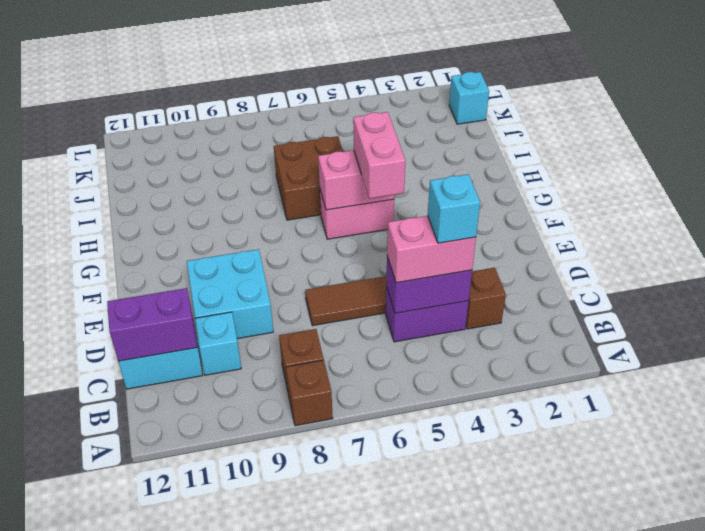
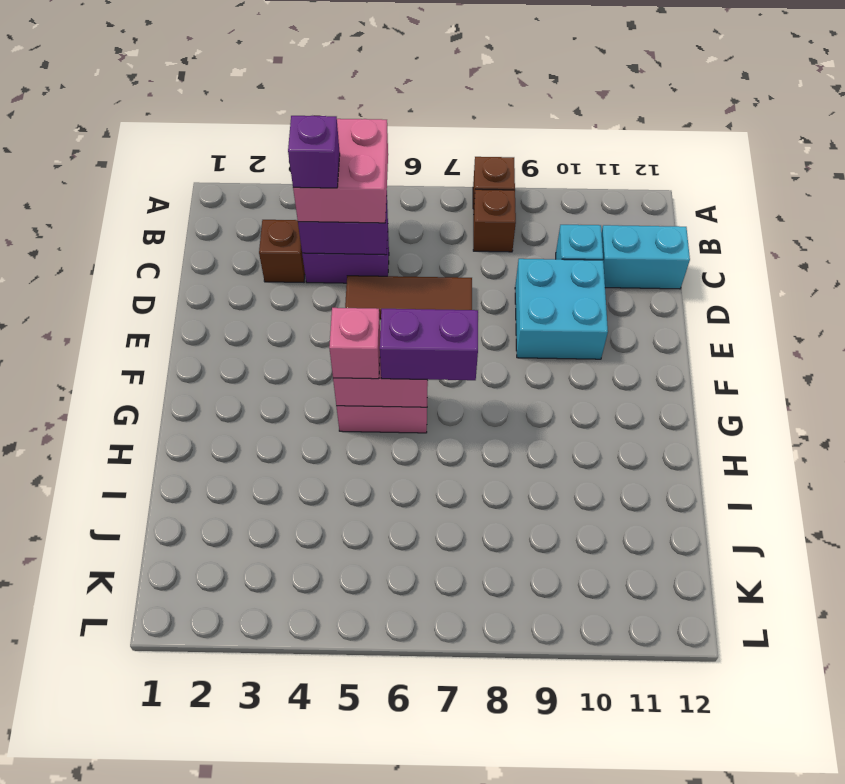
pink brick C4:C5 level 3 -> pink brick B4:C5 level 3
cyan brick C4 level 4 -> purple brick C4 level 4
purple brick C11:C12 level 2 -> purple brick G6:G7 level 3
pink brick F5:G5 level 3 -> pink brick G5 level 3
brown brick H6:I7 level 1 -> none
cyan brick K1 level 1 -> none

